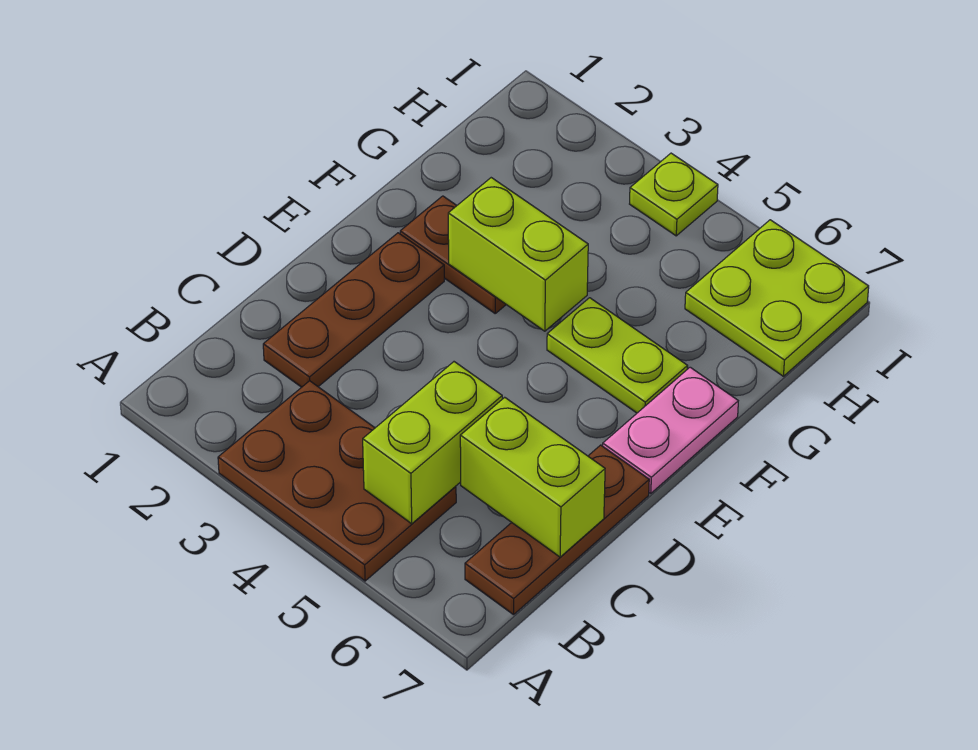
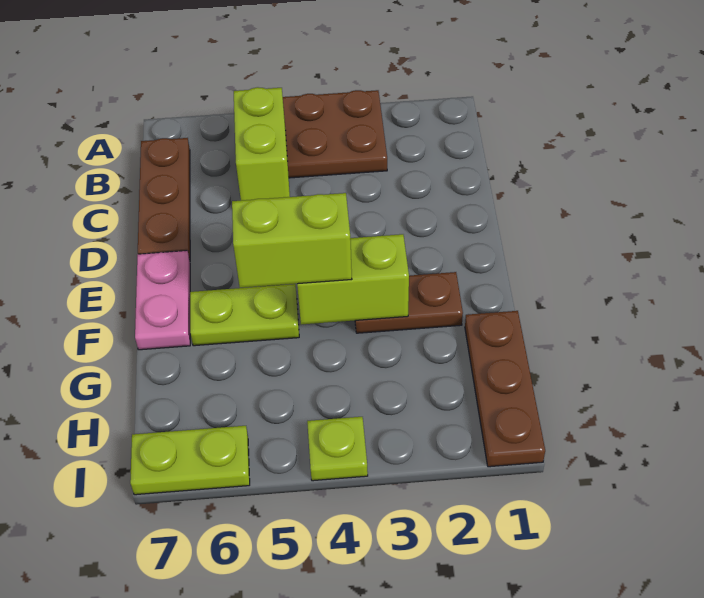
brown plate C2:E2 level 1 -> brown plate G1:I1 level 1
lime brick C6:C7 level 2 -> lime brick F4:F5 level 3
lime plate H6:I7 level 1 -> lime plate I6:I7 level 1

